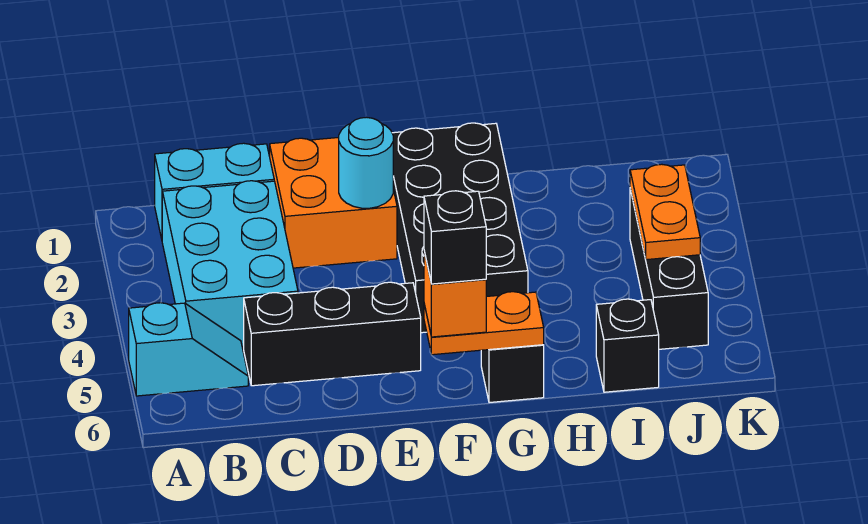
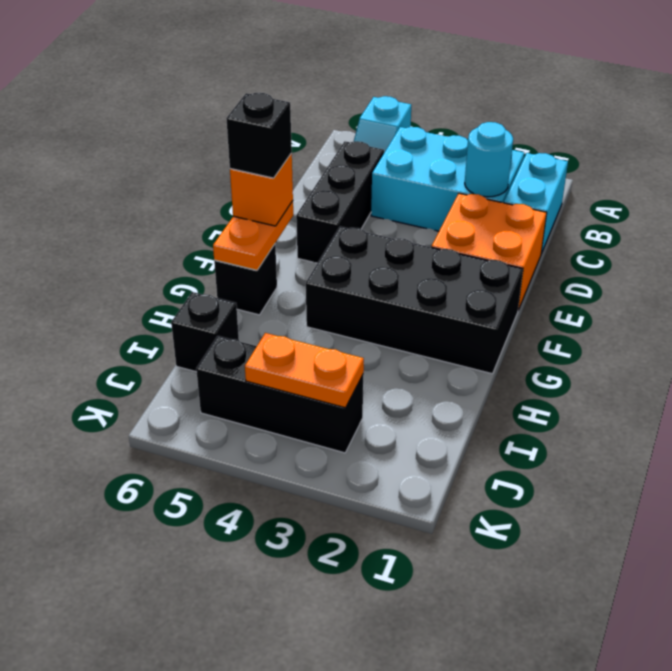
cyan round brick E2 level 2 -> cyan round brick C2 level 2

